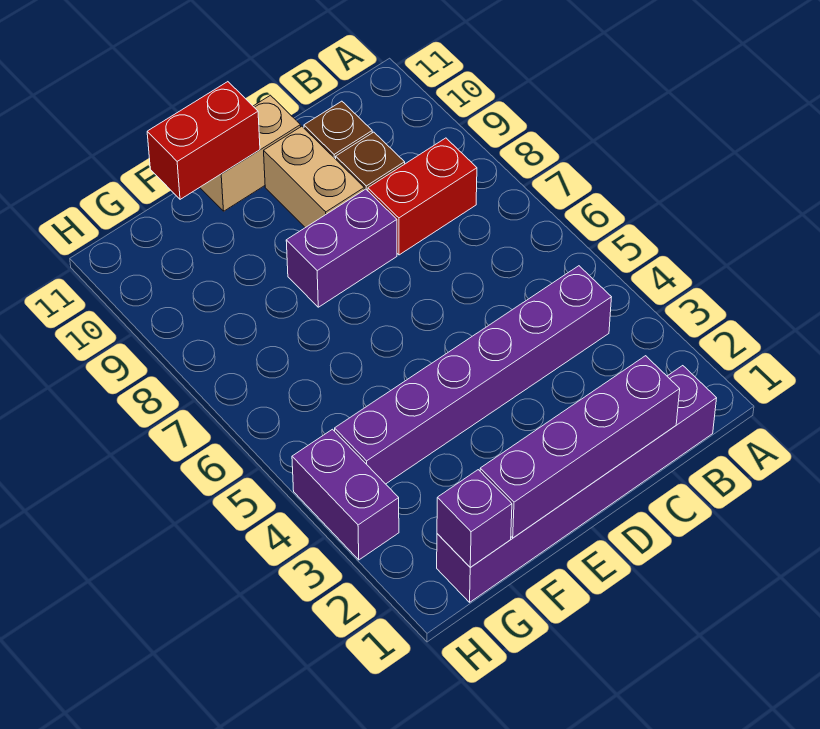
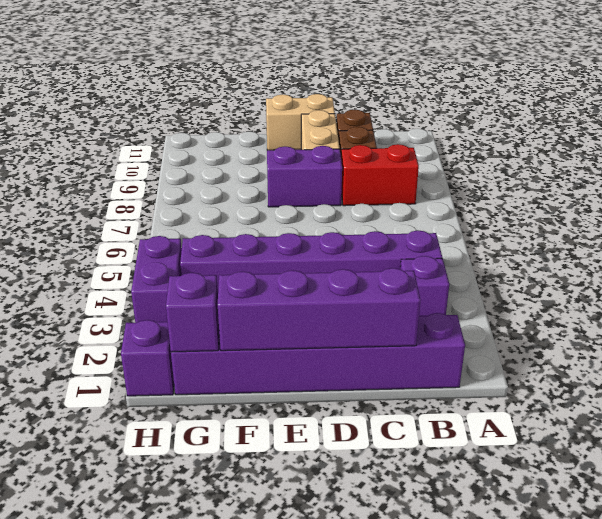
none -> purple brick B3 level 1
red brick E11:F11 level 2 -> none
none -> purple brick H1 level 1

